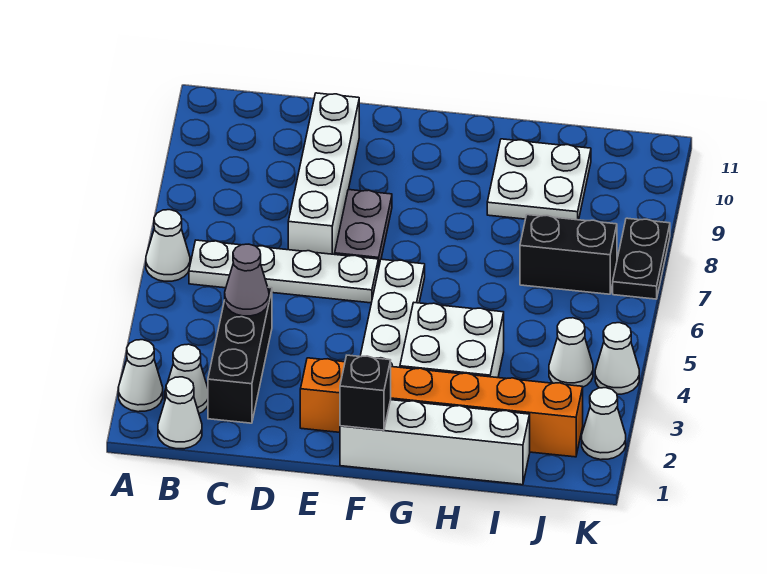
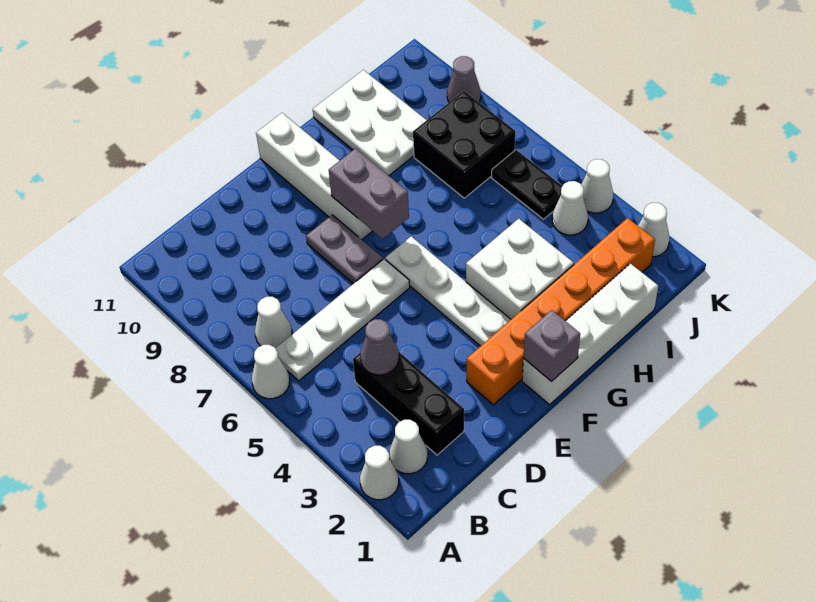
white cone B1 level 1 -> white cone B7 level 1
white brick D7:D10 level 1 -> white brick F8:F11 level 1
black brick F1 level 2 -> grey brick F1 level 2
none -> grey brick F7:F8 level 2
white plate H9:I10 level 1 -> white plate H9:I11 level 1
black brick I7:J7 level 1 -> black brick I7:J8 level 1
black plate K7:K8 level 1 -> black plate J5:J6 level 1
none -> grey cone K9 level 1

